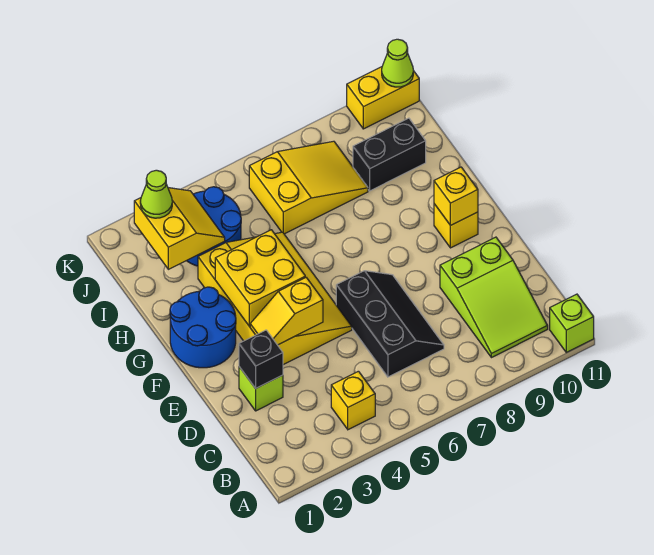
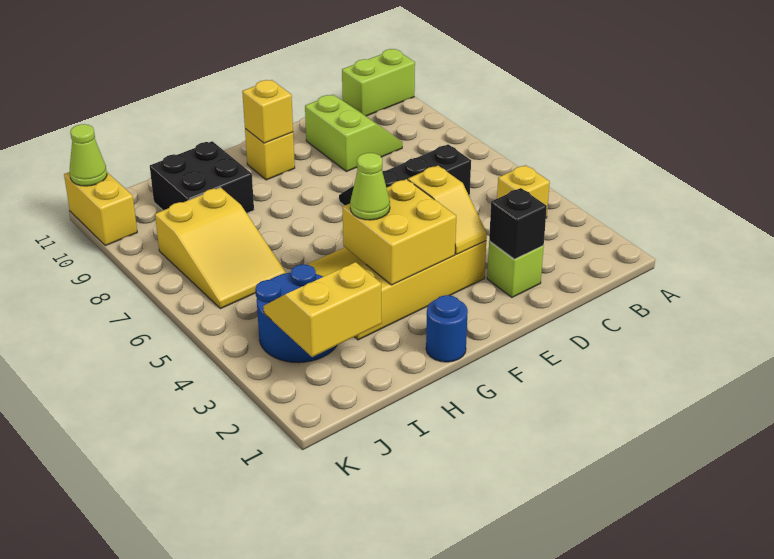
lime brick A11 level 1 -> lime brick A11:B11 level 1
lime slope B9:D10 level 1 top D -> lime slope C9:D10 level 1 top D
blue round brick F1:G2 level 1 -> blue round brick G1 level 1
yellow slope I6:J8 level 1 top 6 -> yellow slope I6:J8 level 1 top 8
black brick I9:I10 level 1 -> black brick H9:I10 level 1
lime cone J2 level 3 -> lime cone G4 level 3

